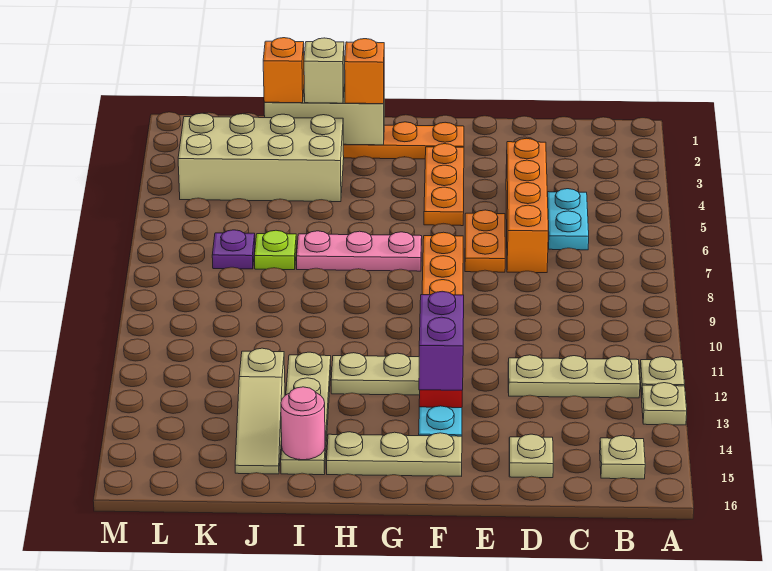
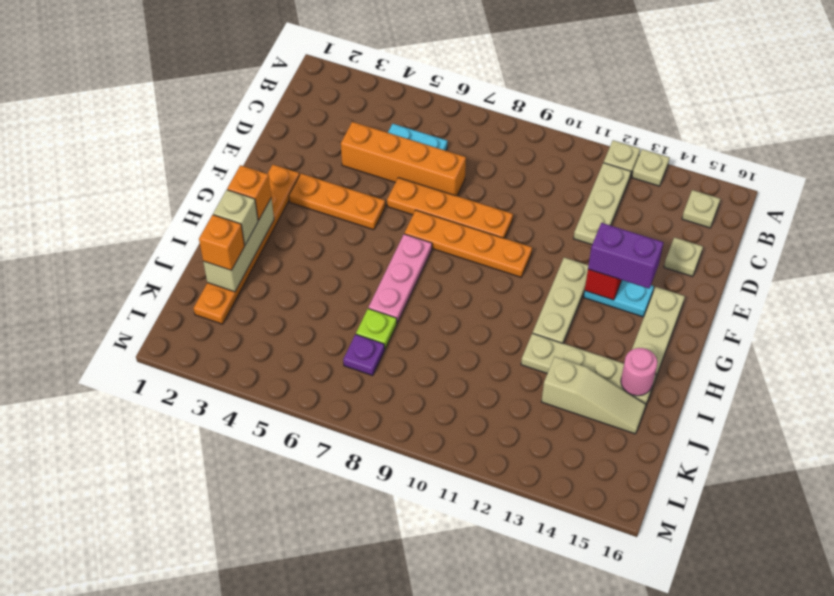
orange plate E6:E7 level 1 -> orange plate E6:E9 level 1
tan brick I3:L4 level 1 -> none

